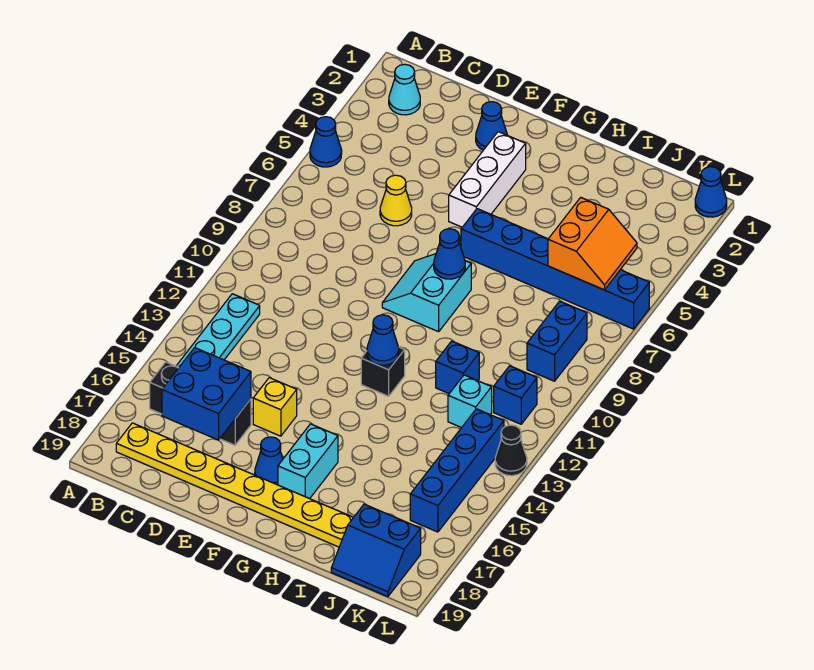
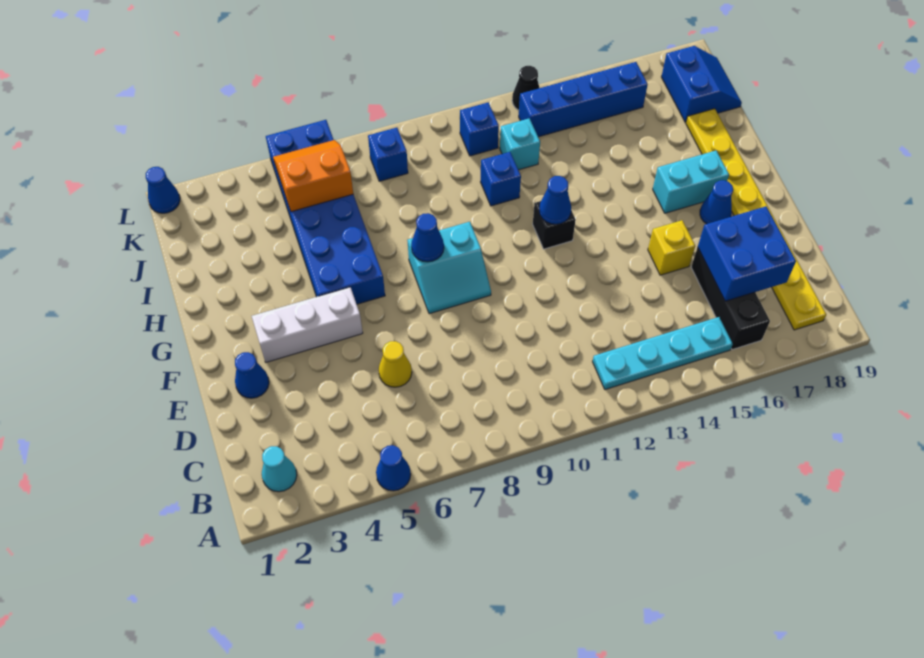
blue brick G6:L6 level 1 -> blue brick G5:L6 level 1
blue brick K8:K9 level 1 -> blue brick K8 level 1

